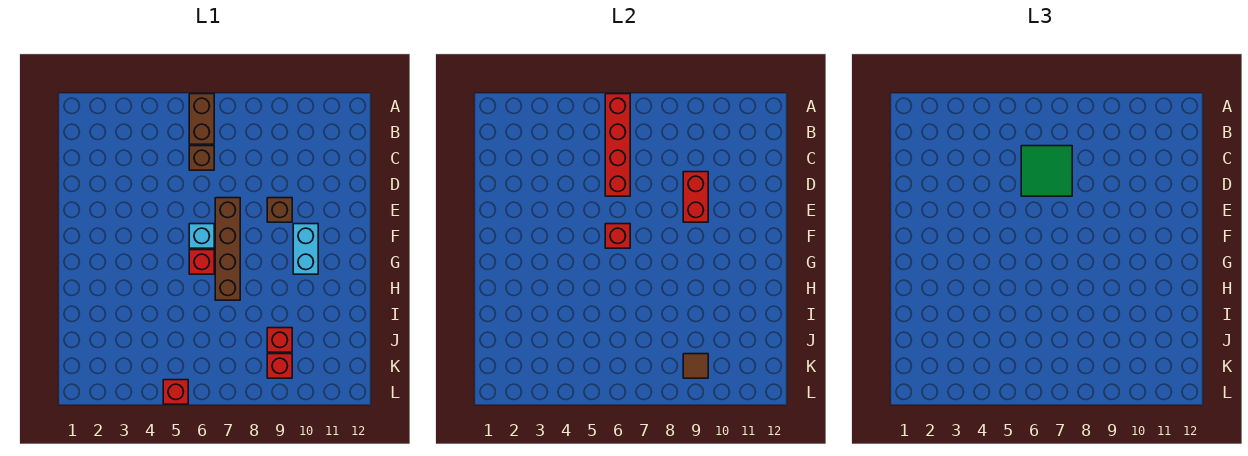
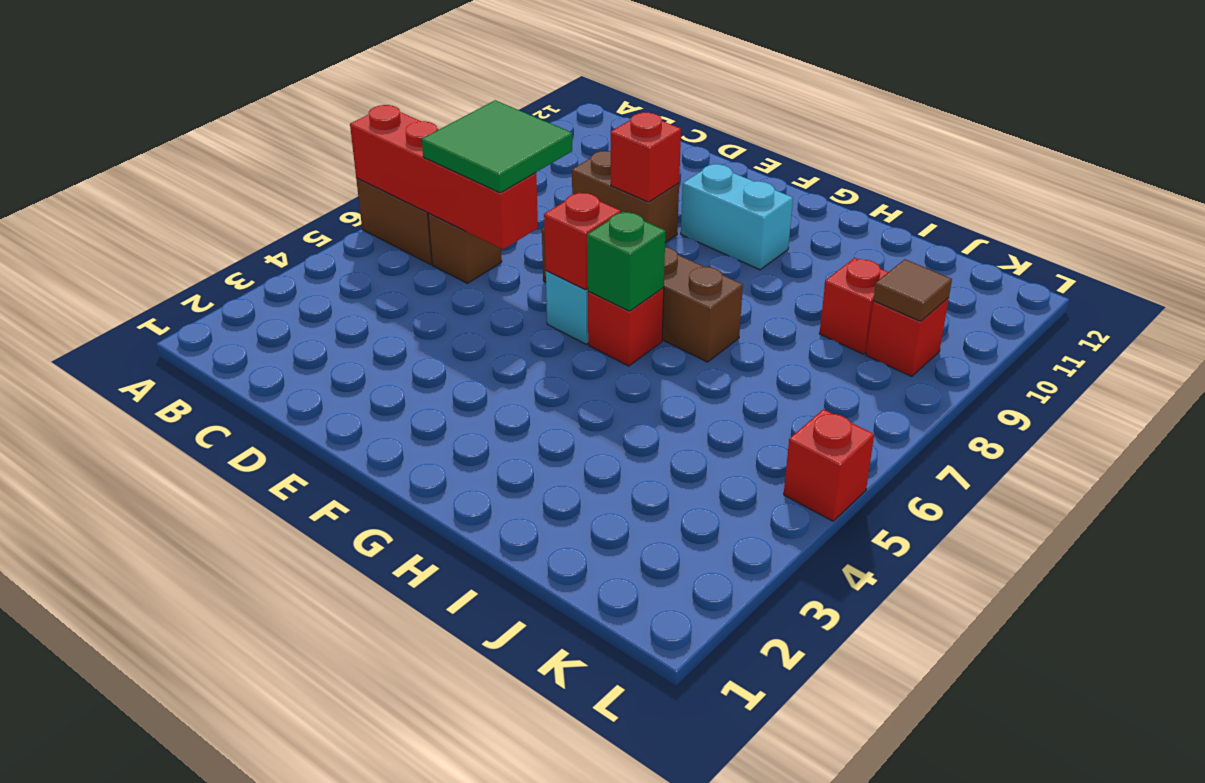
red brick D9:E9 level 2 -> red brick E9 level 2
brown brick E9 level 1 -> brown brick D9:E9 level 1
none -> green brick G6 level 2

